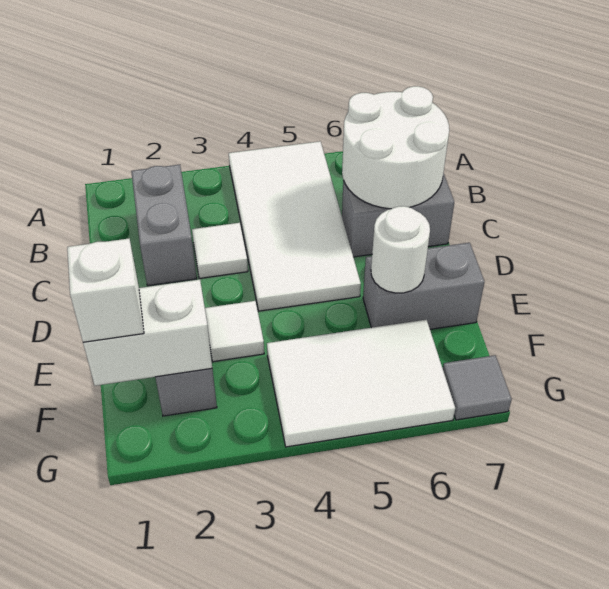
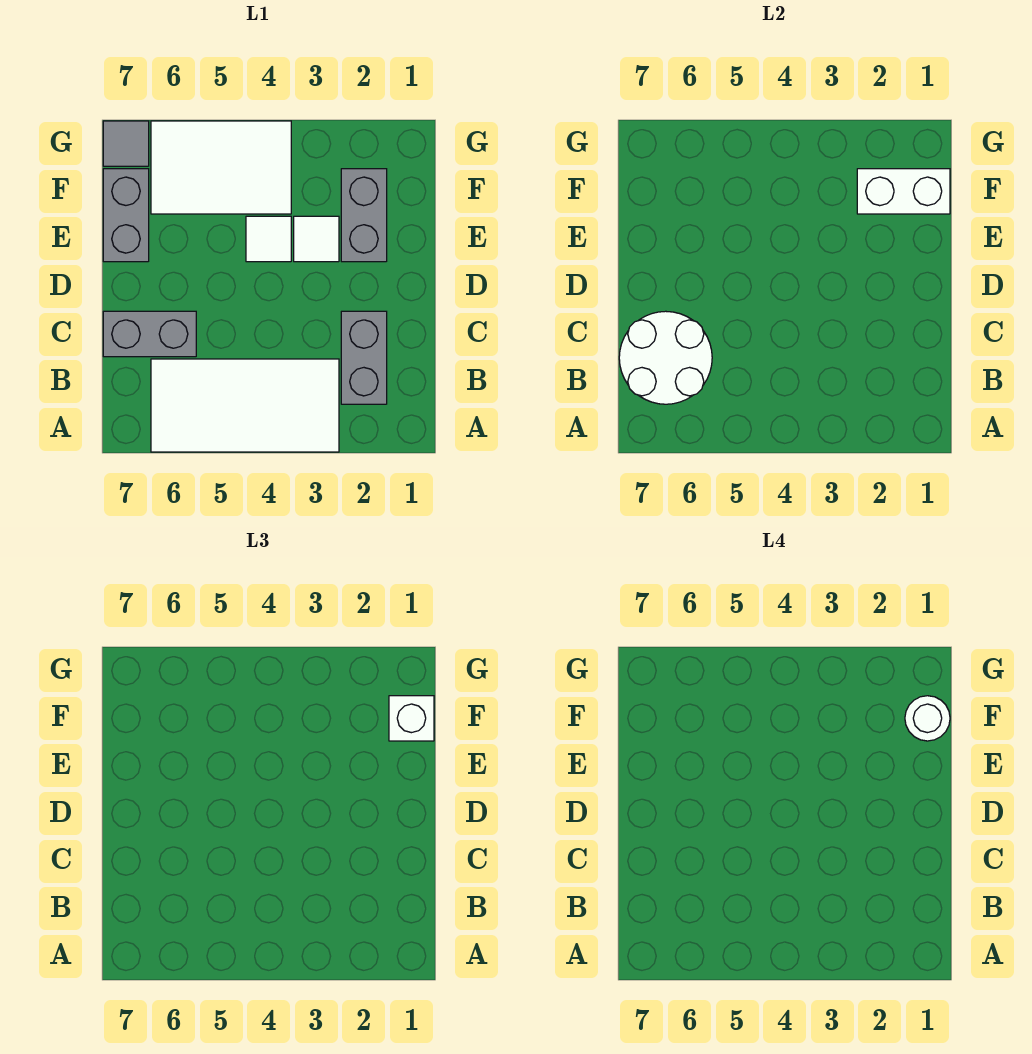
white tile A4:D5 level 1 -> white tile A3:B6 level 1
white tile C3 level 1 -> white tile E4 level 1
grey brick E6:E7 level 1 -> grey brick E7:F7 level 1
white round brick E6 level 2 -> white round brick F1 level 4

